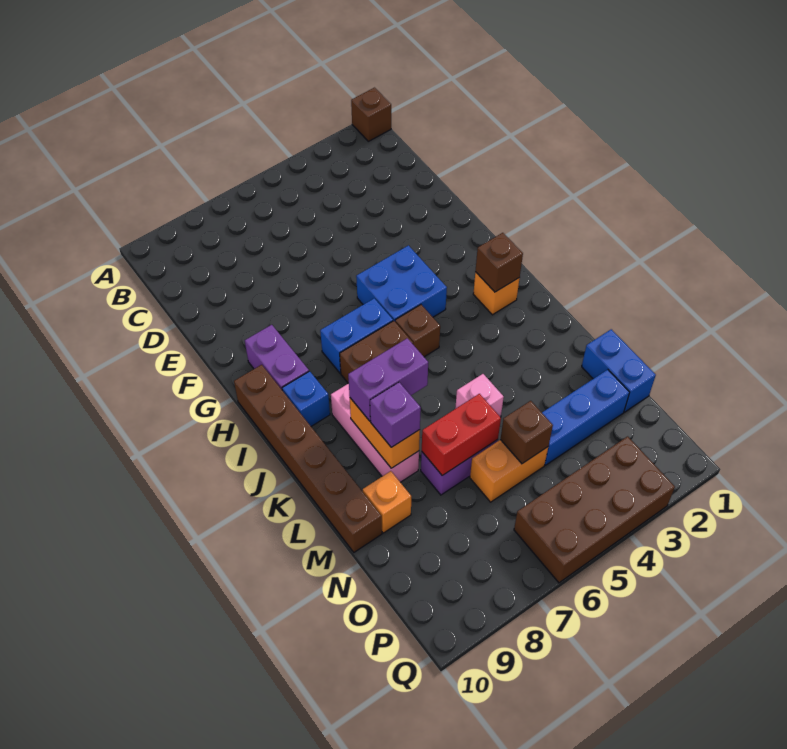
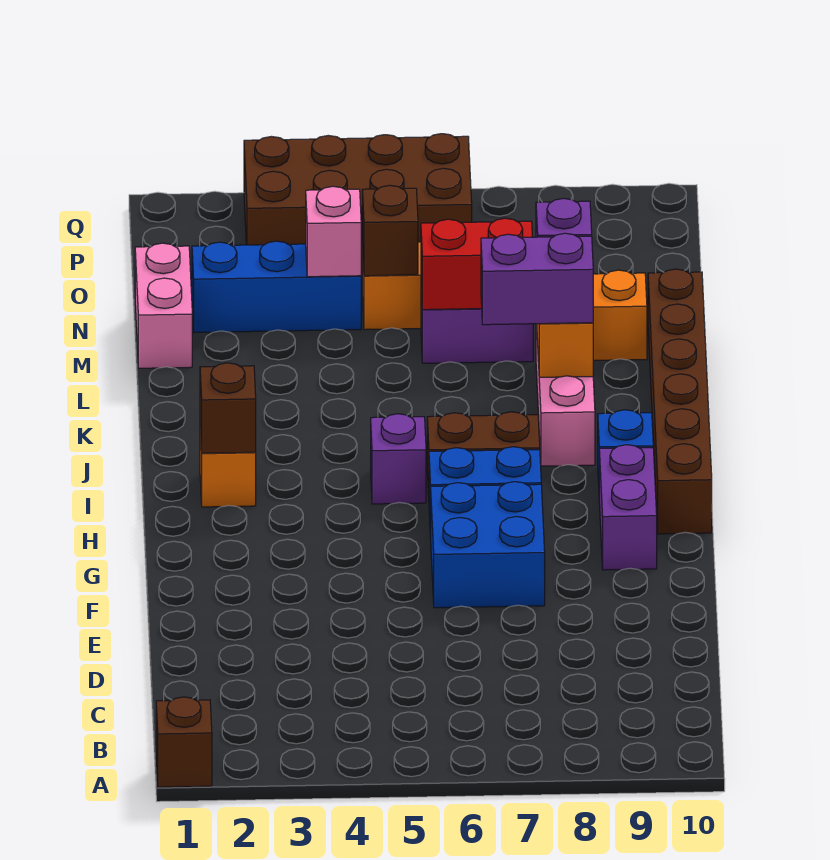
blue brick G4:H5 level 1 -> blue brick F6:G7 level 1
brown brick I5 level 1 -> purple brick I5 level 1
pink brick L5 level 1 -> pink brick N4 level 2
blue brick M1:N1 level 1 -> pink brick M1:N1 level 1

